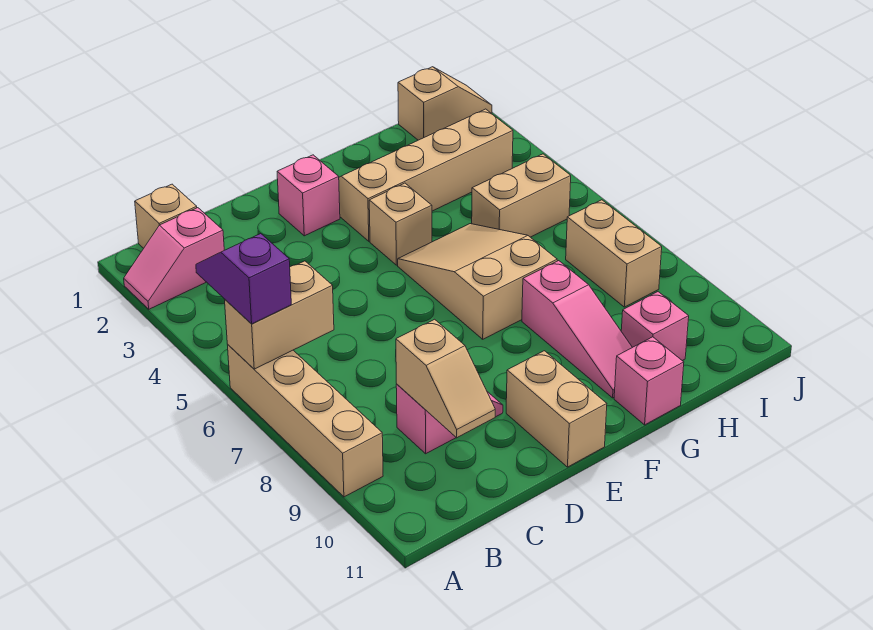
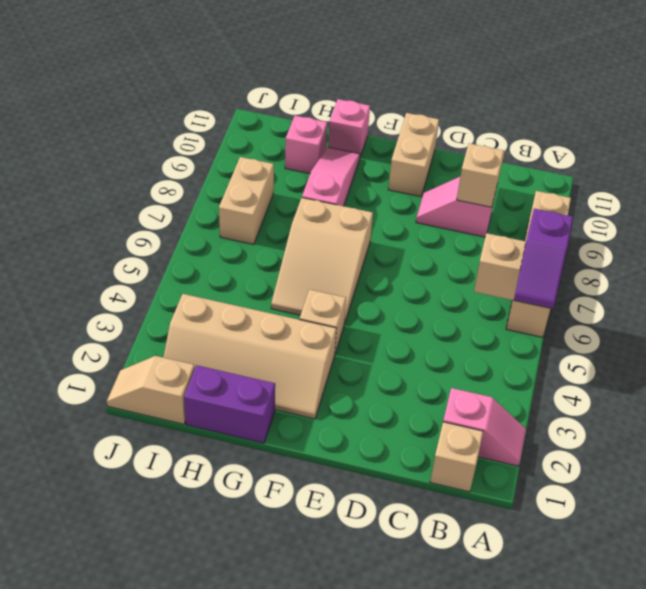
pink brick E2 level 1 -> none
none -> purple brick G1:H1 level 1
tan brick H5:I5 level 1 -> none

